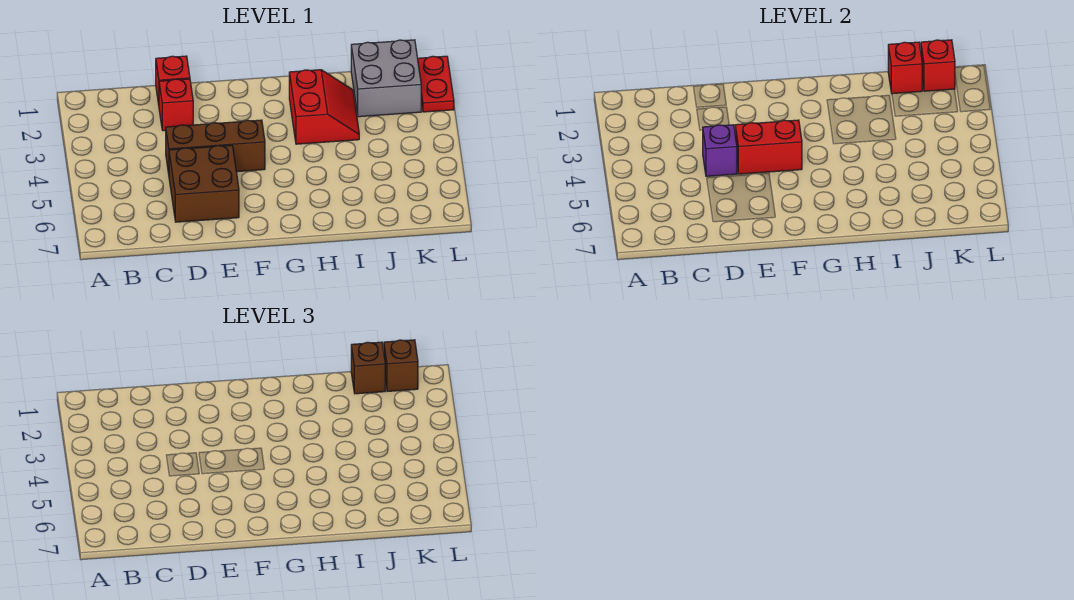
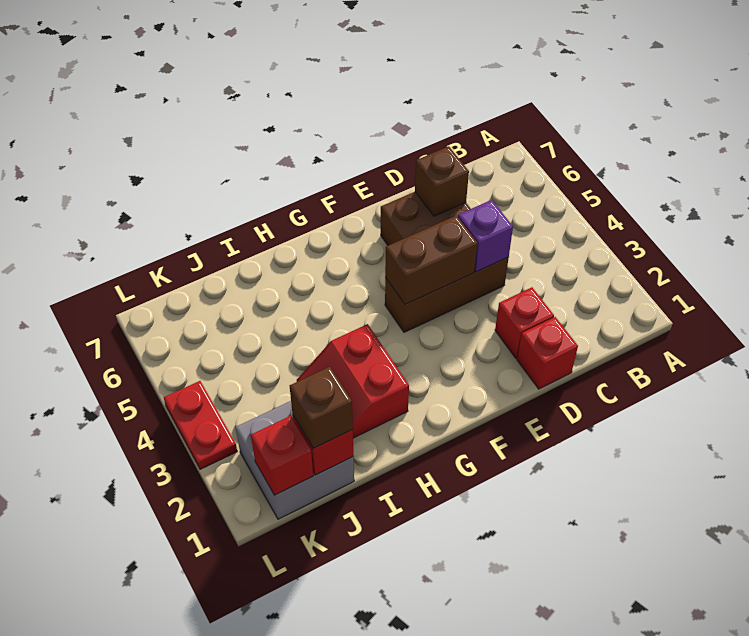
red brick E4:F4 level 2 -> brown brick E4:F4 level 2
brown brick K1 level 3 -> brown brick D6 level 2
red plate L1:L2 level 1 -> red plate L3:L4 level 1

